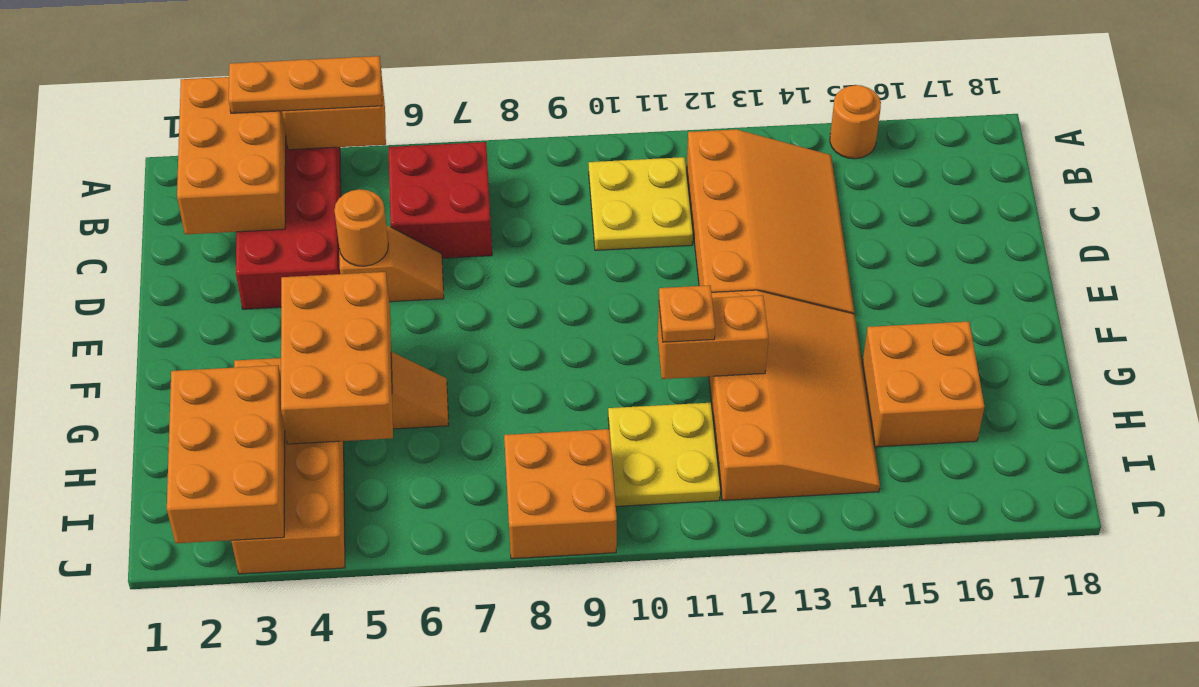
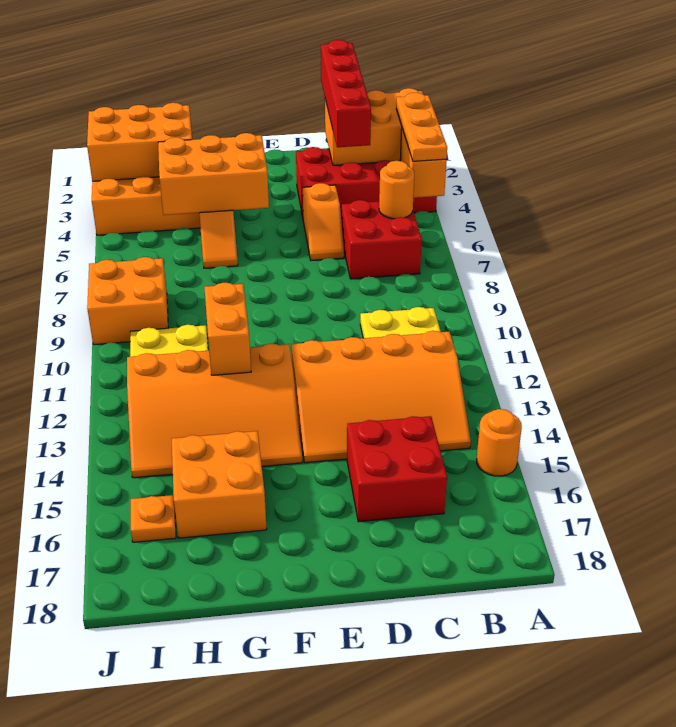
none -> red brick C1:C4 level 3
none -> red brick C15:D16 level 1
orange round brick D5 level 2 -> orange round brick B6 level 2
orange plate G11 level 3 -> orange plate I16 level 1

